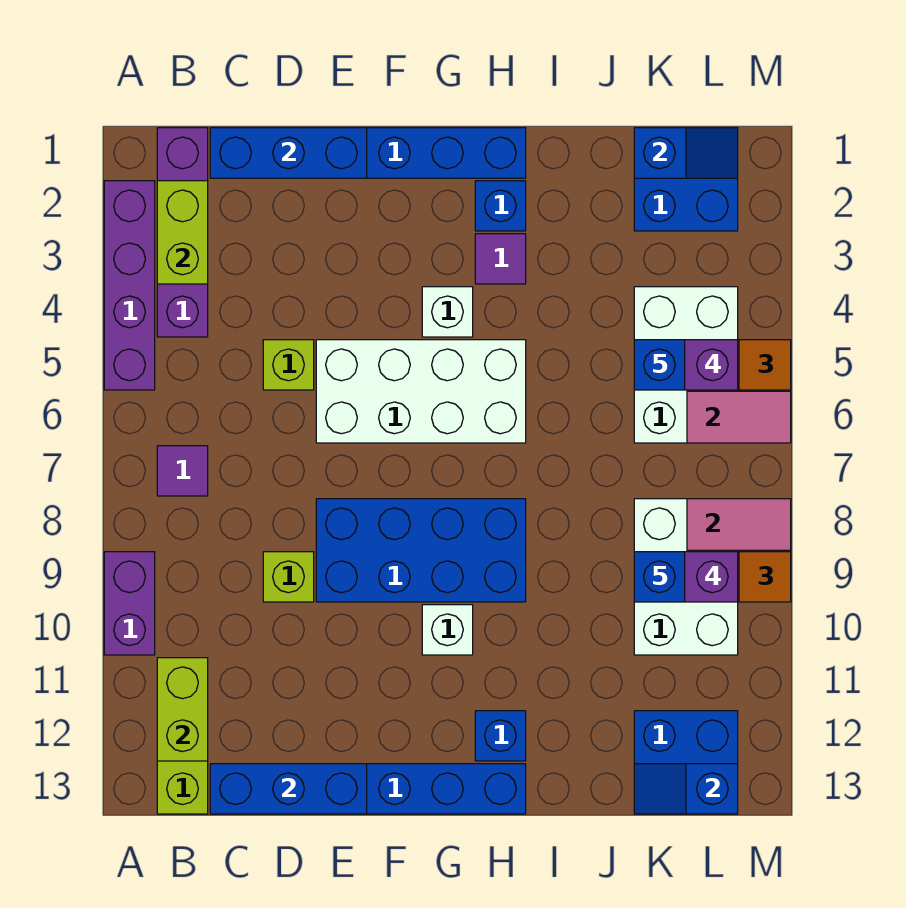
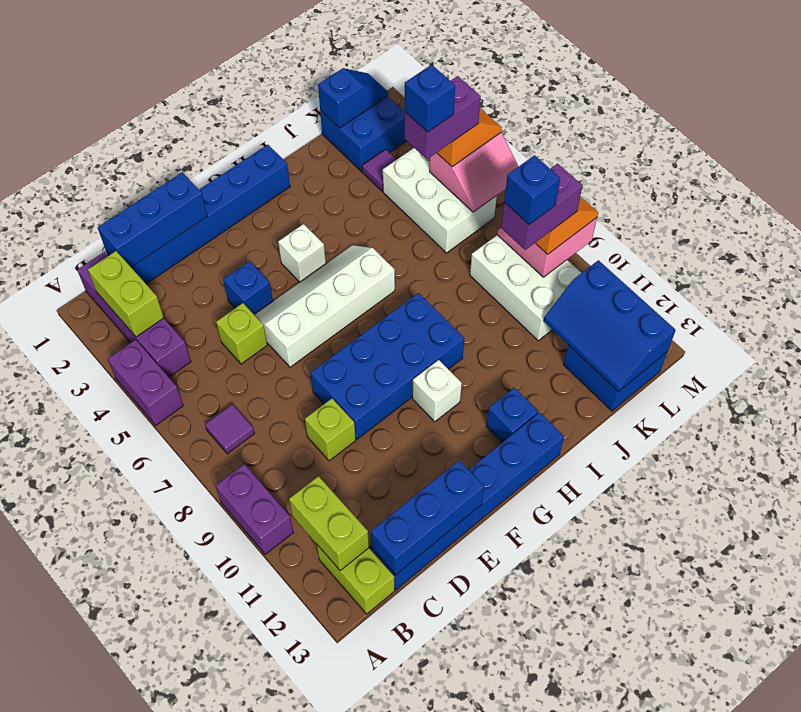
purple brick A2:A5 level 1 -> purple brick A4:A5 level 1
white brick E5:H6 level 1 -> white slope E5:H6 level 1 top 6
blue brick H2 level 1 -> blue brick E4 level 1
purple tile H3 level 1 -> purple tile K3 level 1
blue slope K13:L13 level 2 top L -> blue slope K11:L13 level 2 top L

